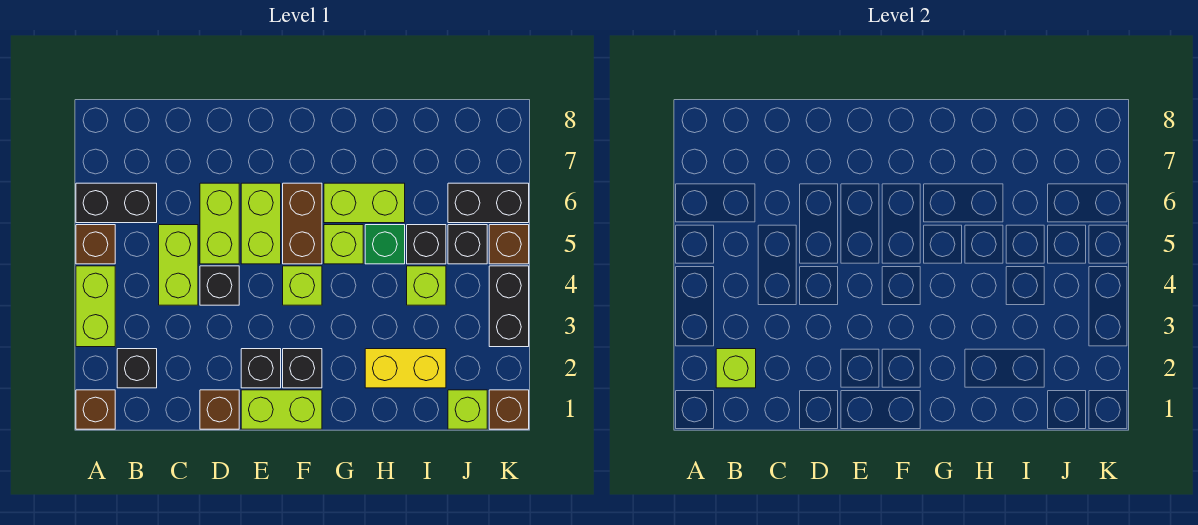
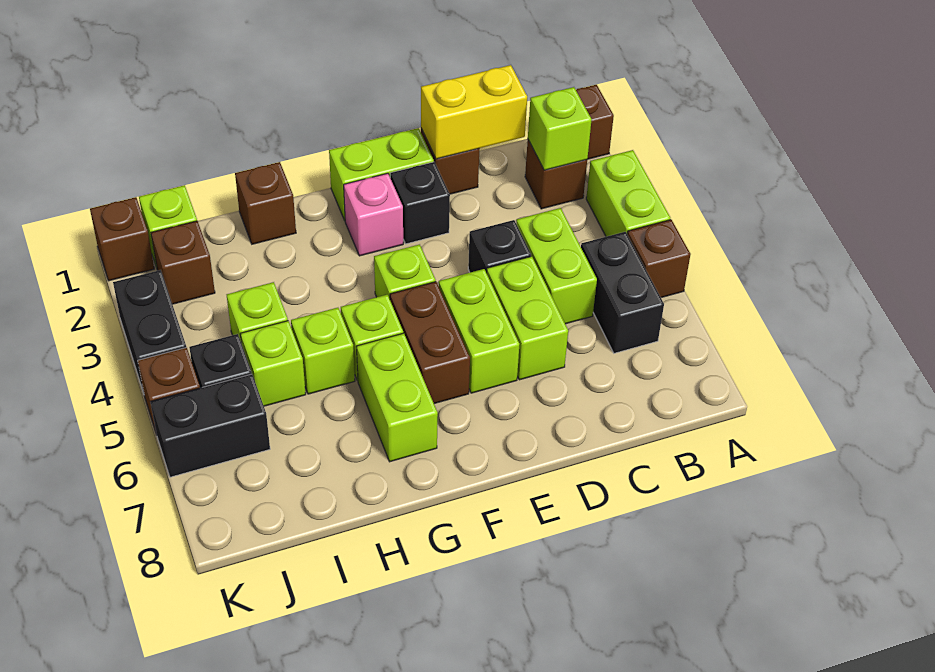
black brick A6:B6 level 1 -> black brick B5:B6 level 1
black brick B2 level 1 -> brown brick B2 level 1
black brick F2 level 1 -> pink brick F2 level 1
lime brick G6:H6 level 1 -> lime brick G6:G7 level 1
none -> brown brick H1 level 1
yellow brick H2:I2 level 1 -> yellow brick C1:D1 level 2
green brick H5 level 1 -> lime brick H5 level 1
black brick I5 level 1 -> lime brick I5 level 1
none -> brown brick J2 level 1

